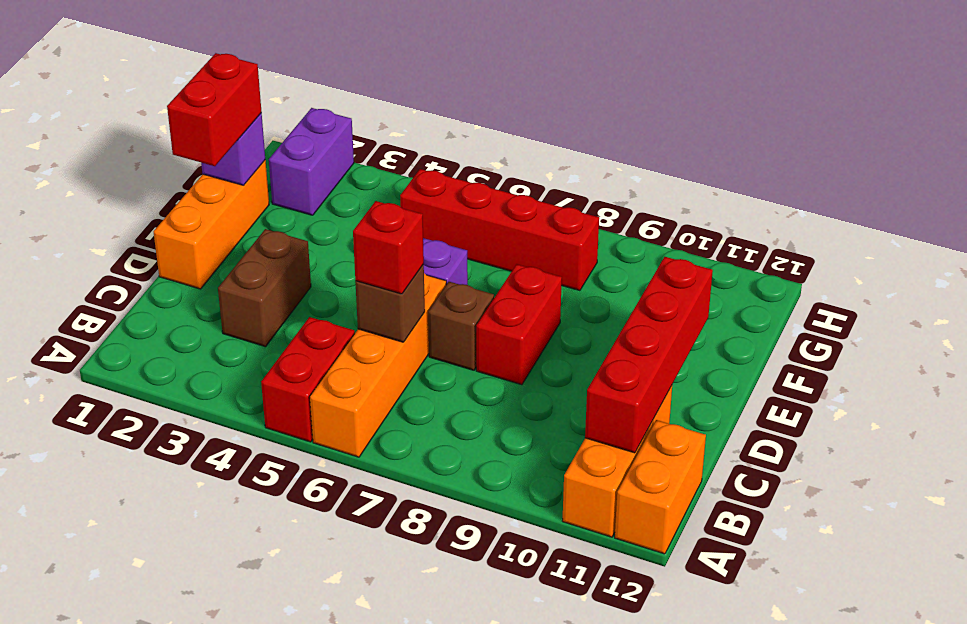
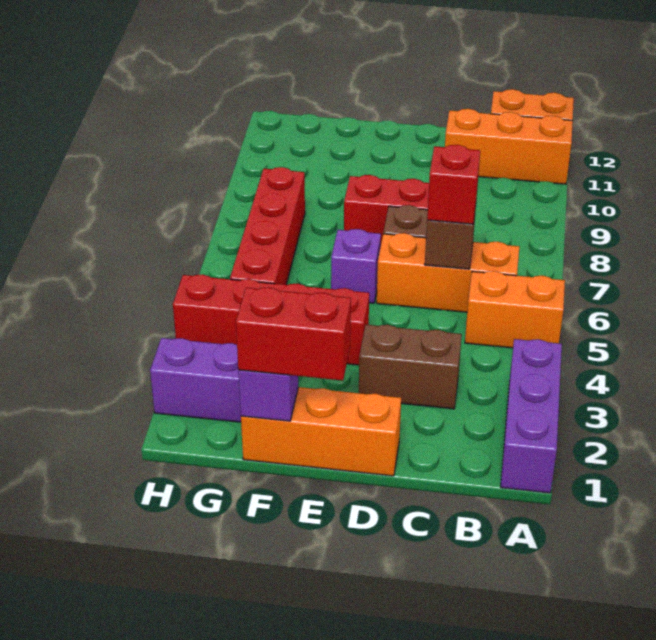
none -> purple brick A1:A3 level 1
red brick A5:B5 level 1 -> orange brick A5:B5 level 1
orange brick A6:D6 level 1 -> orange brick B6:D6 level 1
red brick B11:E11 level 2 -> red brick E4:H4 level 1

